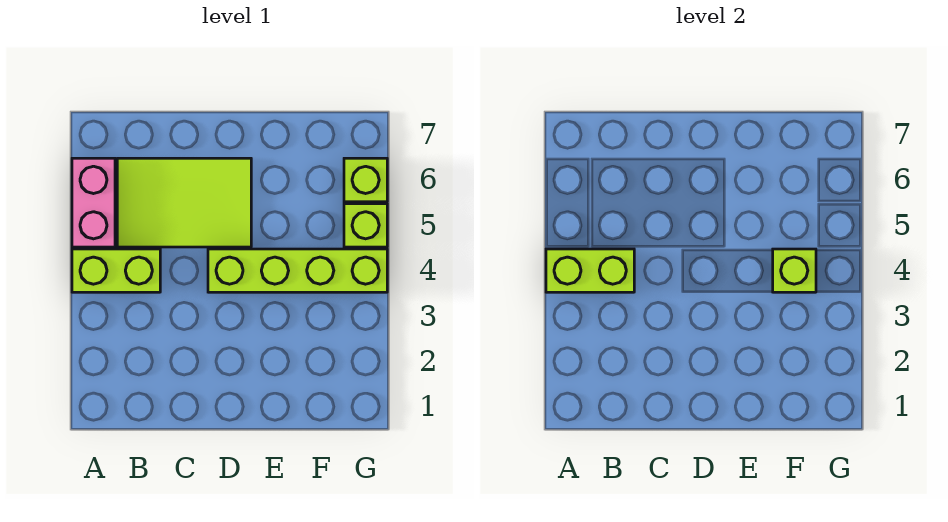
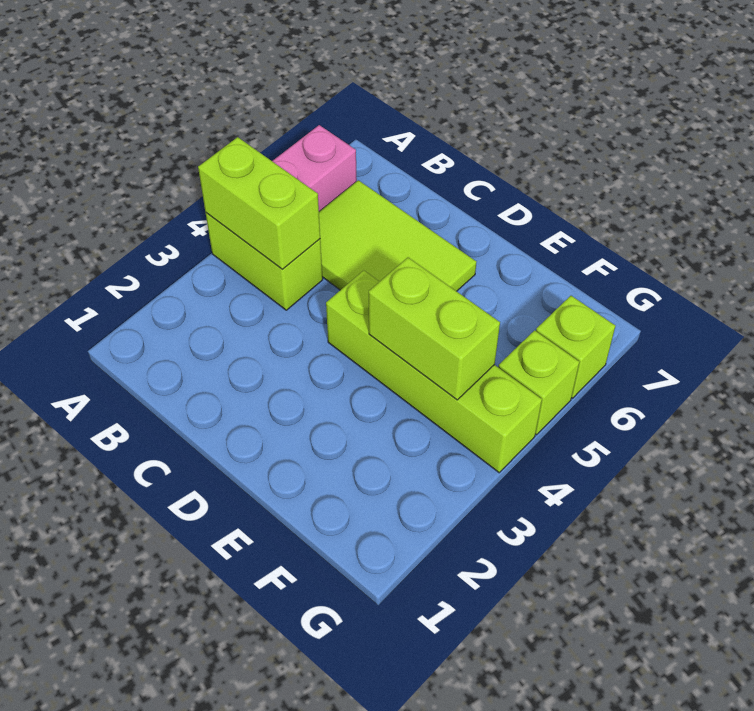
lime brick F4 level 2 -> lime brick E4:F4 level 2

